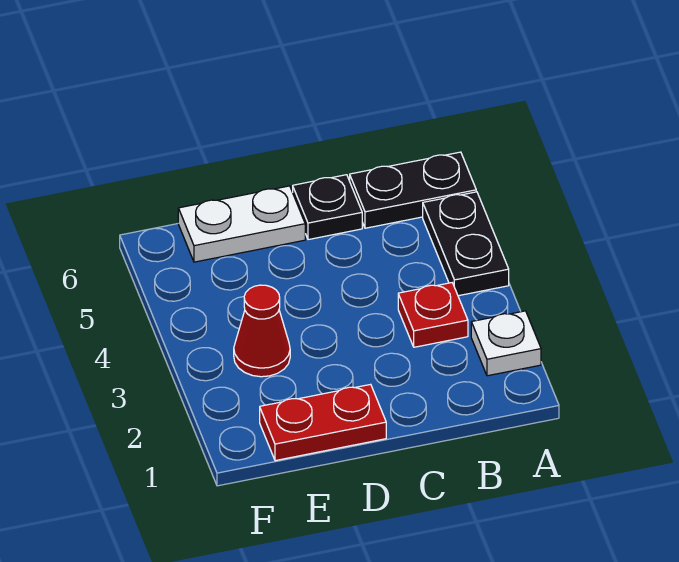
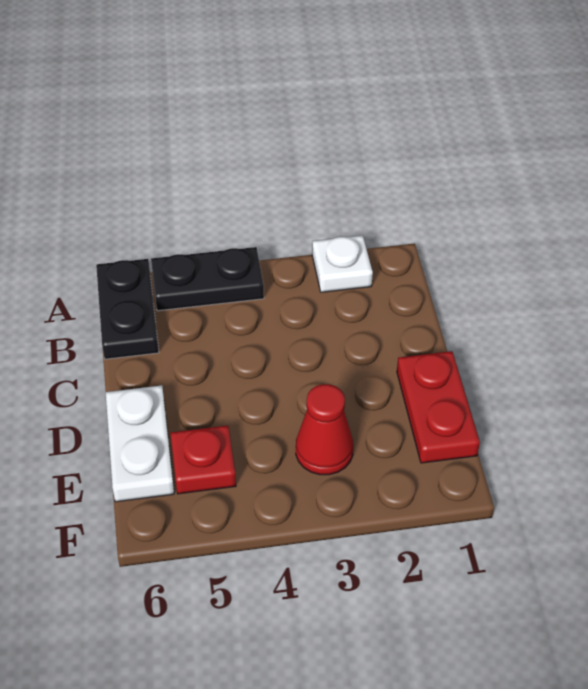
red plate B3 level 1 -> red plate E5 level 1
black plate C6 level 1 -> none

